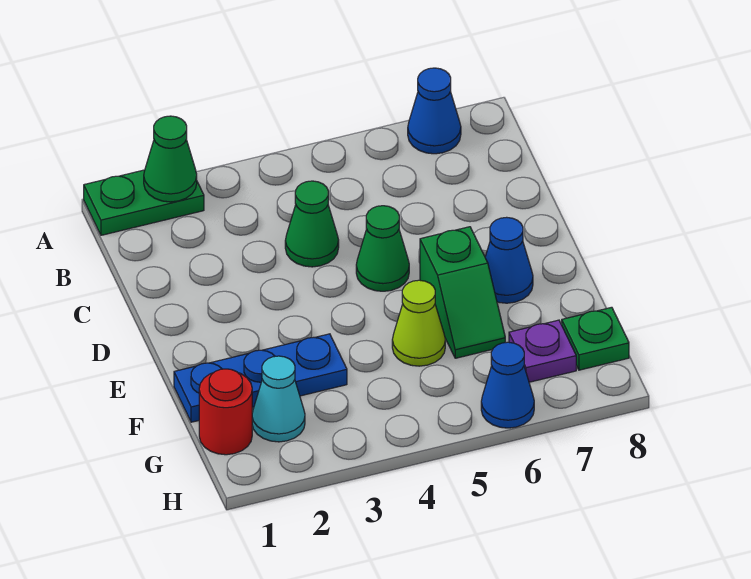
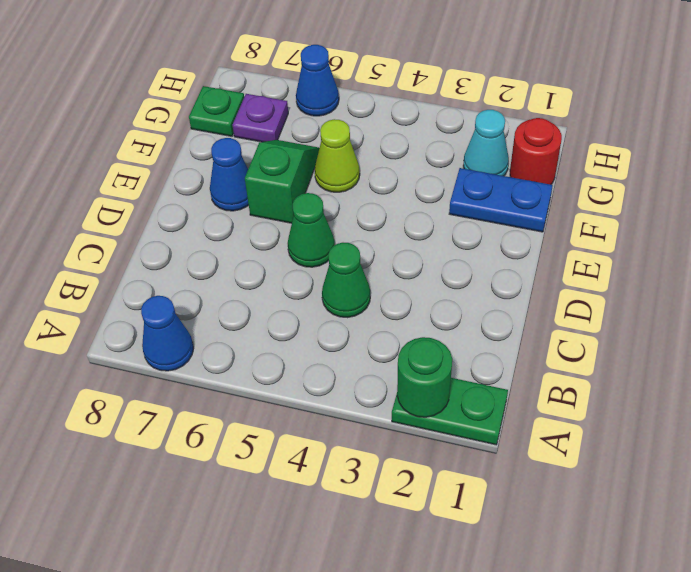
green cone A2 level 2 -> green round brick A2 level 2
blue plate F1:F3 level 1 -> blue plate F1:F2 level 1

